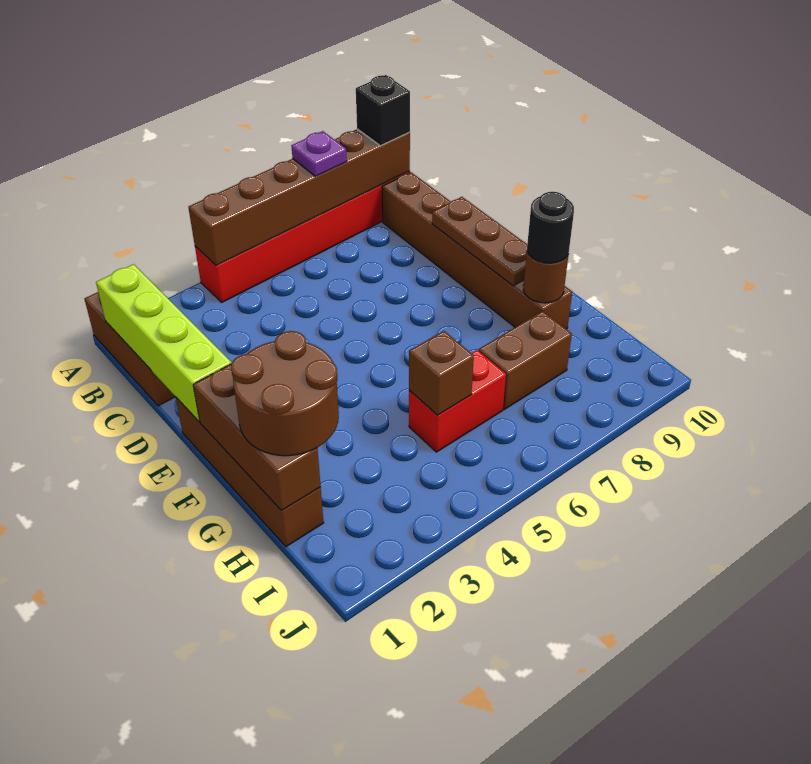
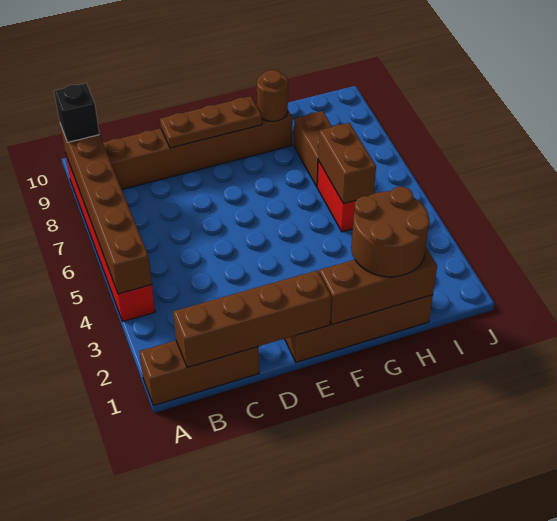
purple plate A7 level 3 -> none
lime brick B1:E1 level 2 -> brown brick B1:E1 level 2
black round brick G9 level 3 -> none
brown brick H5 level 2 -> brown brick H5:H6 level 2

